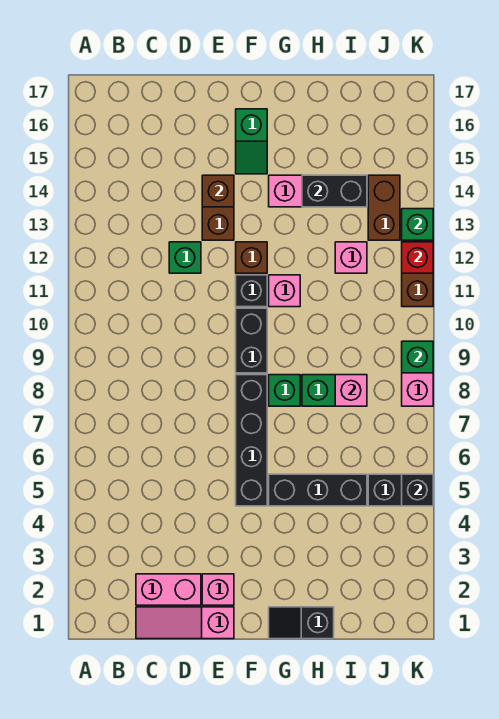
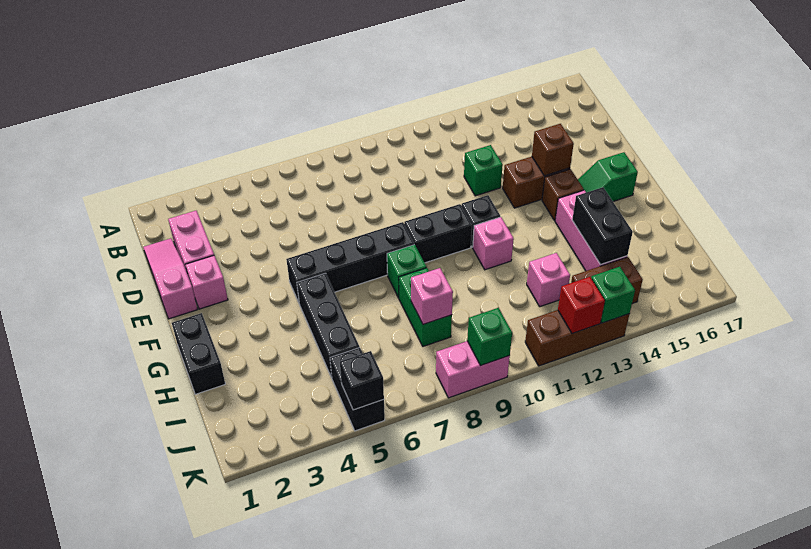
brown brick F12 level 1 -> brown brick F14 level 1
black slope G1:H1 level 1 top H -> black brick G1:H1 level 1

